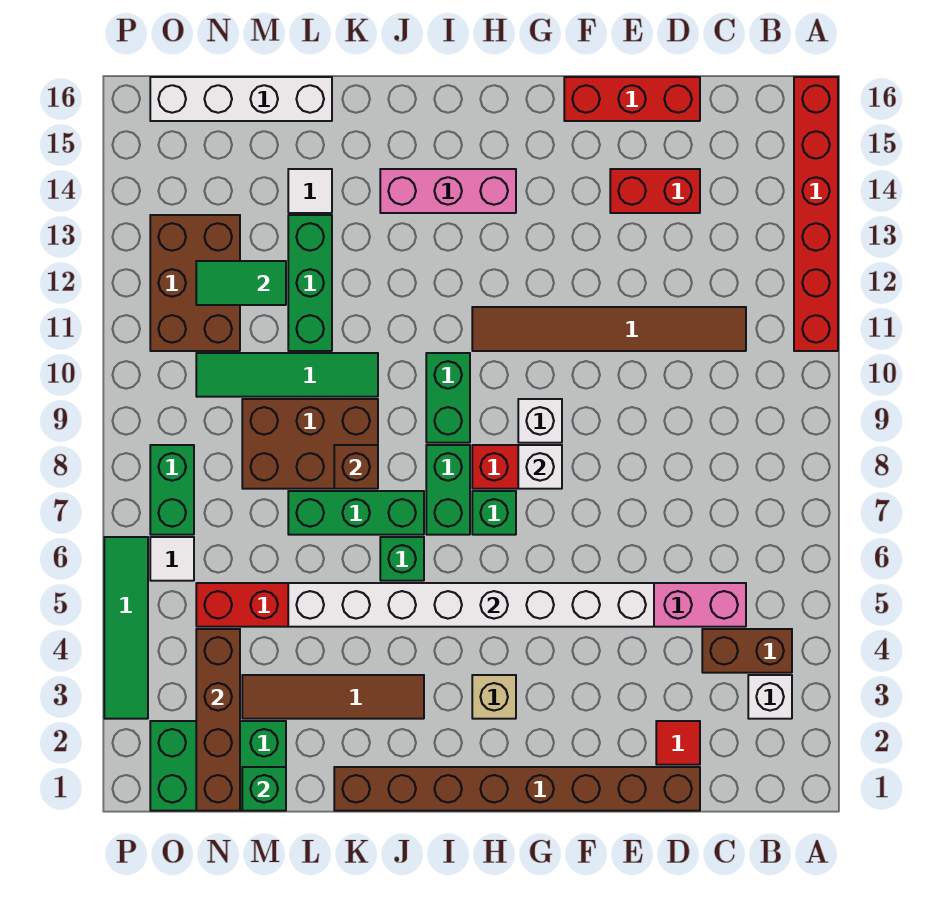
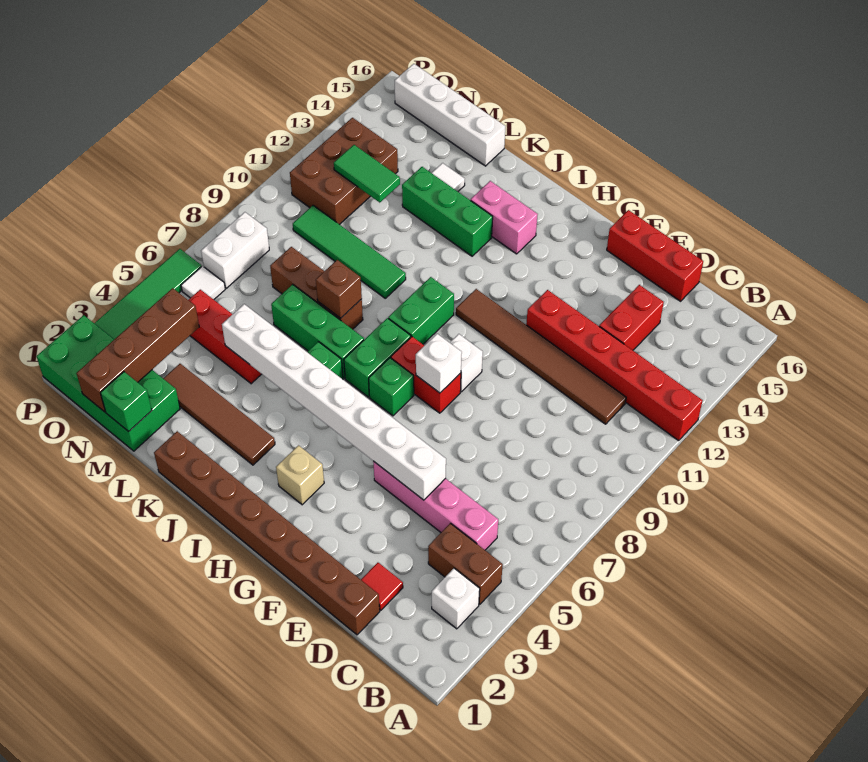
red brick A11:A16 level 1 -> red brick A12:F12 level 1
red brick D14:E14 level 1 -> red brick D13:D14 level 1
pink brick H14:J14 level 1 -> pink brick I14:J14 level 1
brown brick K8:M9 level 1 -> brown brick K8:M8 level 1
green brick L11:L13 level 1 -> green brick J13:L13 level 1
green brick M1:O2 level 1 -> green brick M1:P2 level 1
green brick O7:O8 level 1 -> white brick O7:O8 level 1

